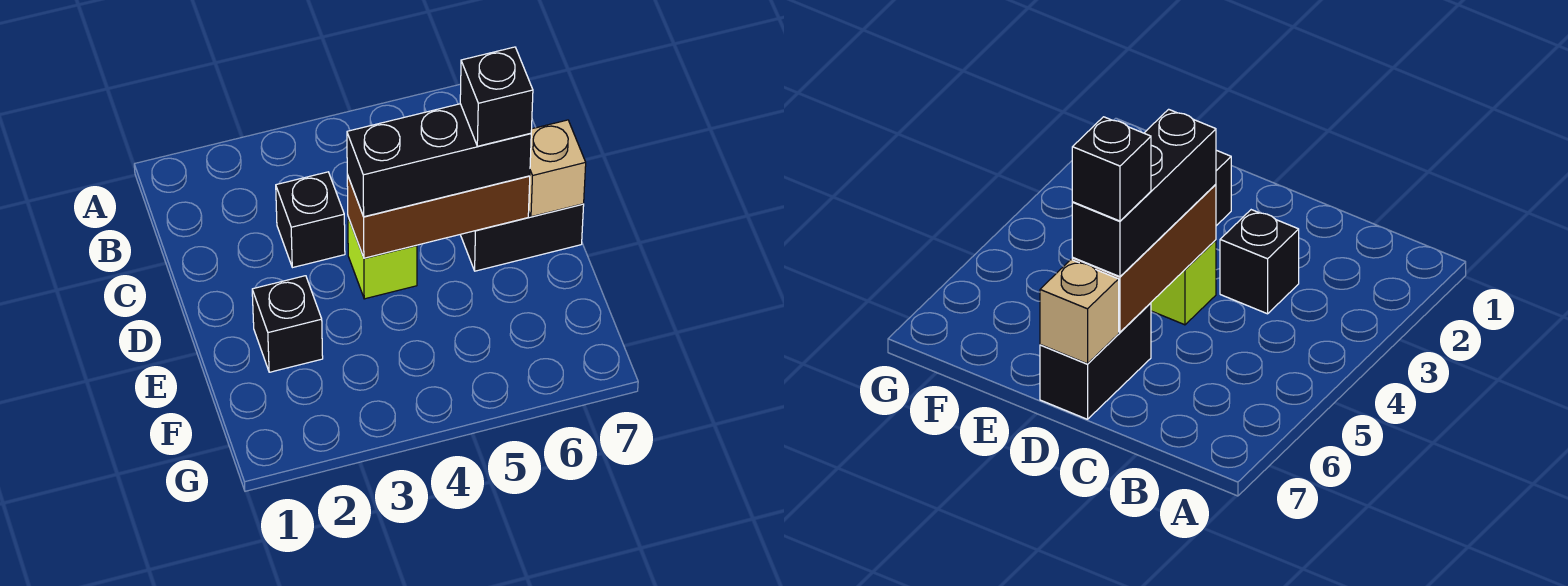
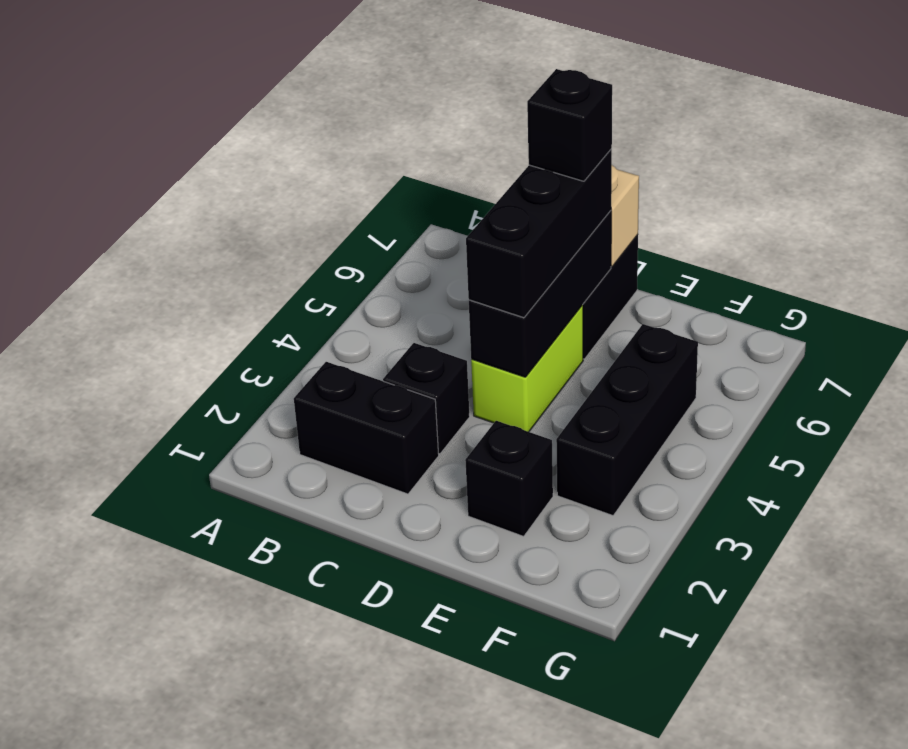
none -> black brick B2:C2 level 1
lime brick D4 level 1 -> lime brick D4:D5 level 1
brown brick D4:D6 level 2 -> black brick D4:D6 level 2
none -> black brick F3:F5 level 1

